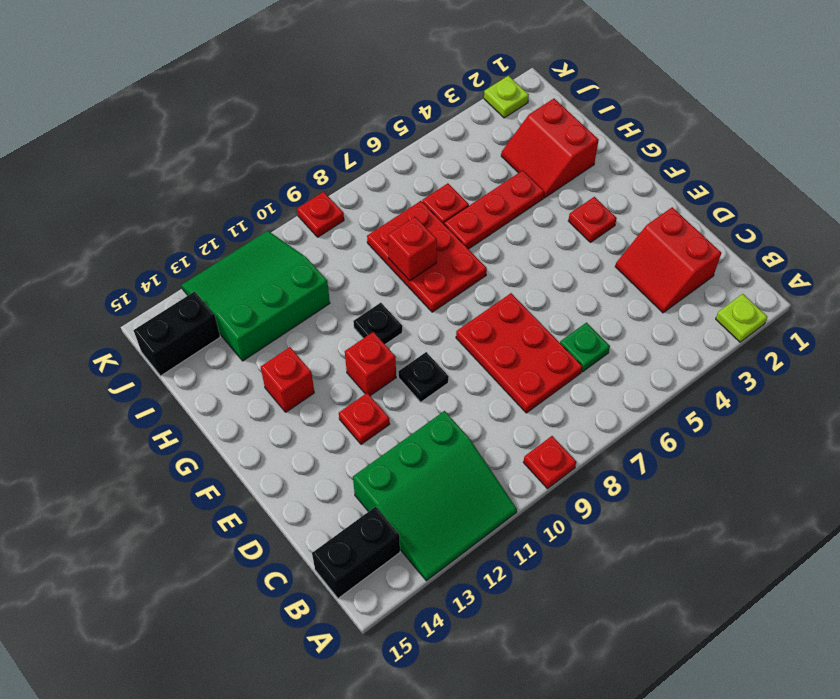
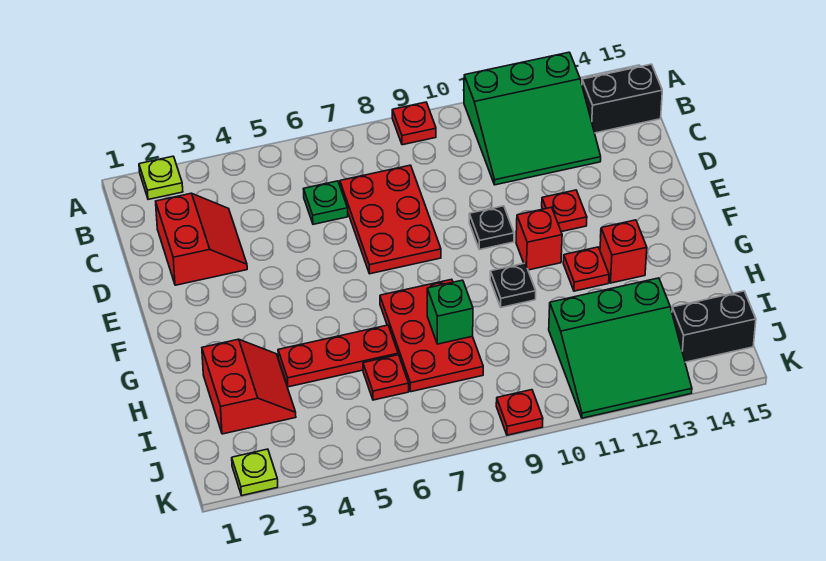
green slope A11:C13 level 1 top C -> green slope A11:C13 level 1 top A
red plate F3 level 1 -> red plate G12 level 1
red brick H8 level 2 -> green brick H8 level 2

